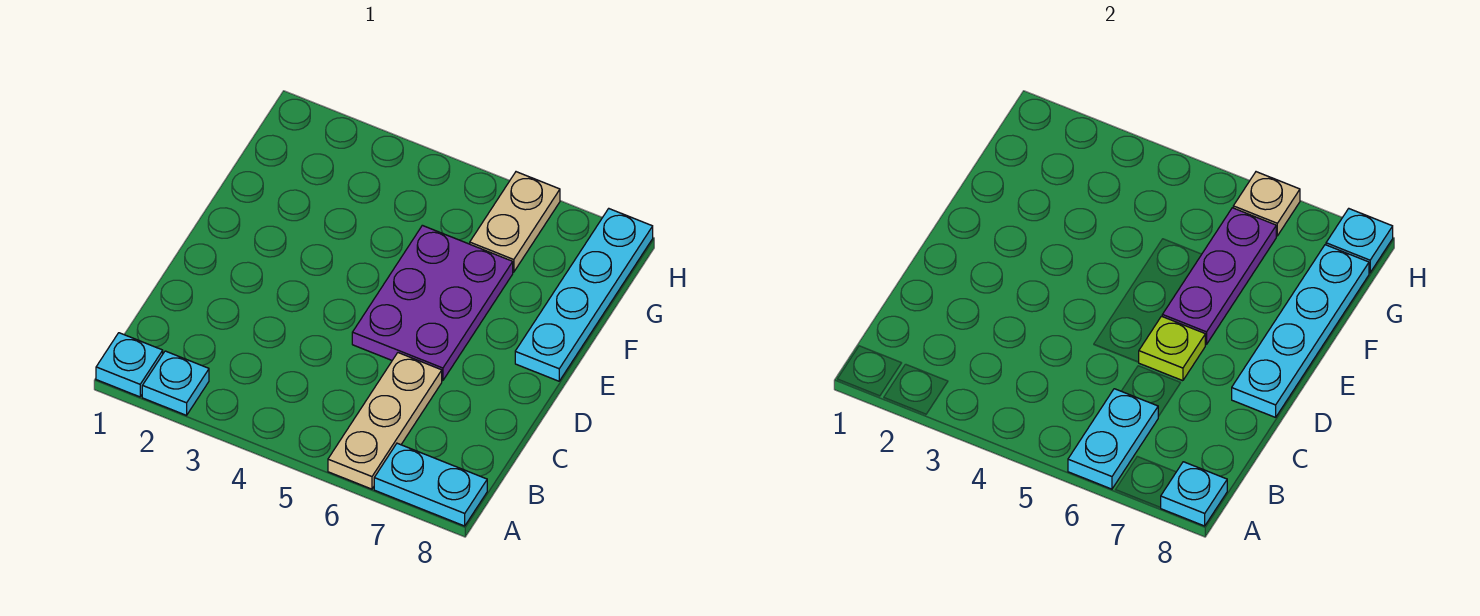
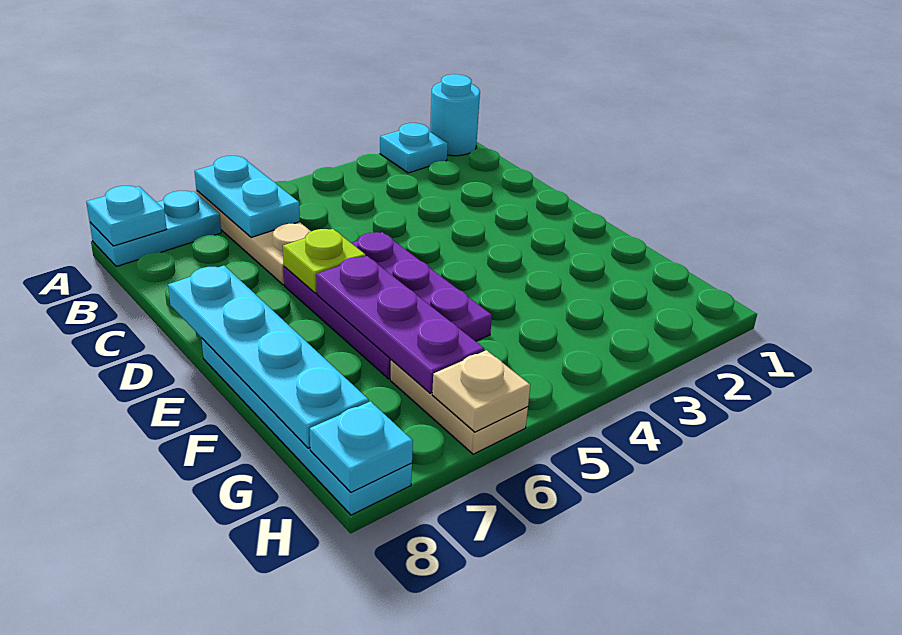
cyan plate A1 level 1 -> cyan round brick A1 level 1

